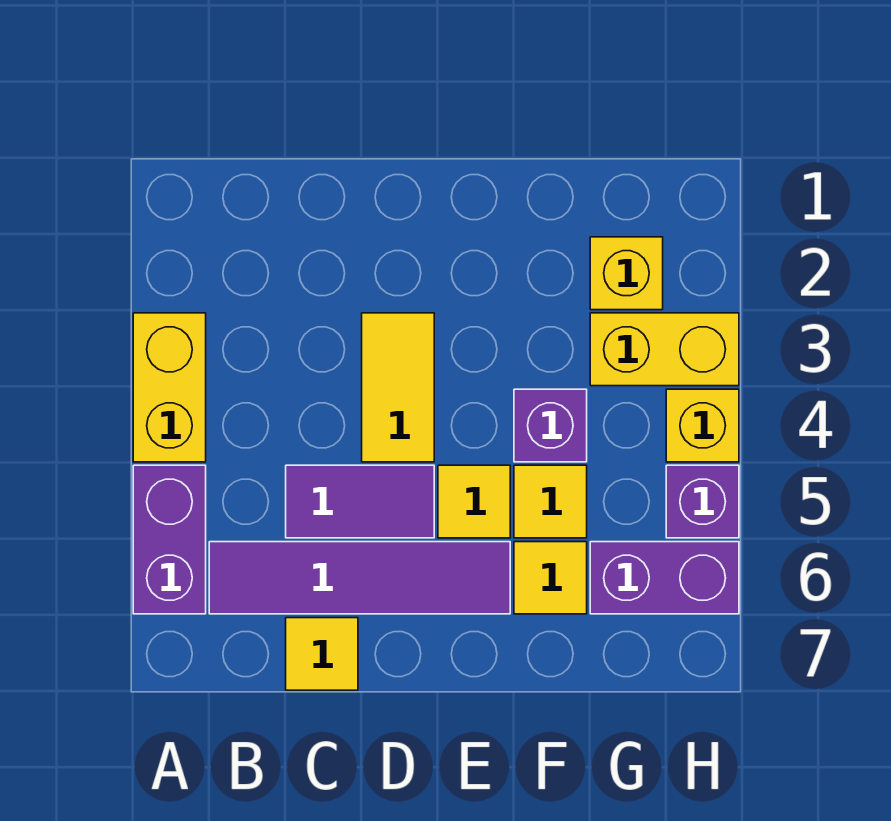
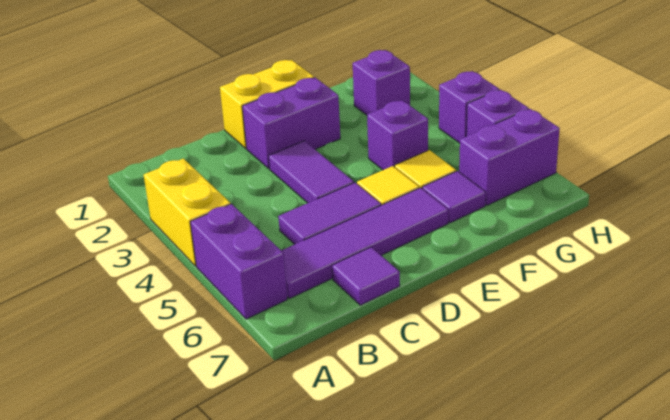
yellow tile C7 level 1 -> purple tile C7 level 1
none -> purple brick D2:E2 level 1
yellow tile D3:D4 level 1 -> purple tile D3:D4 level 1
yellow tile F6 level 1 -> purple tile F6 level 1
yellow brick G2 level 1 -> purple brick G2 level 1
yellow brick G3:H3 level 1 -> yellow brick D1:E1 level 1
yellow brick H4 level 1 -> purple brick H4 level 1

